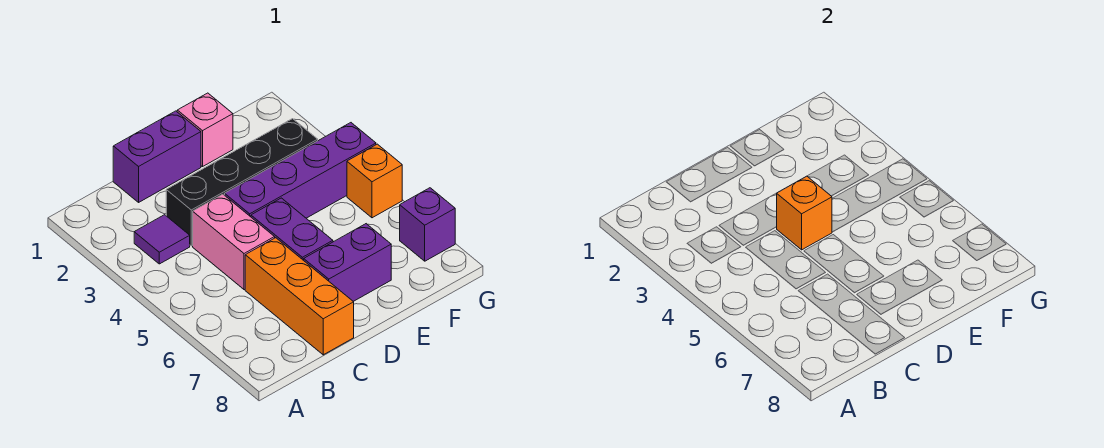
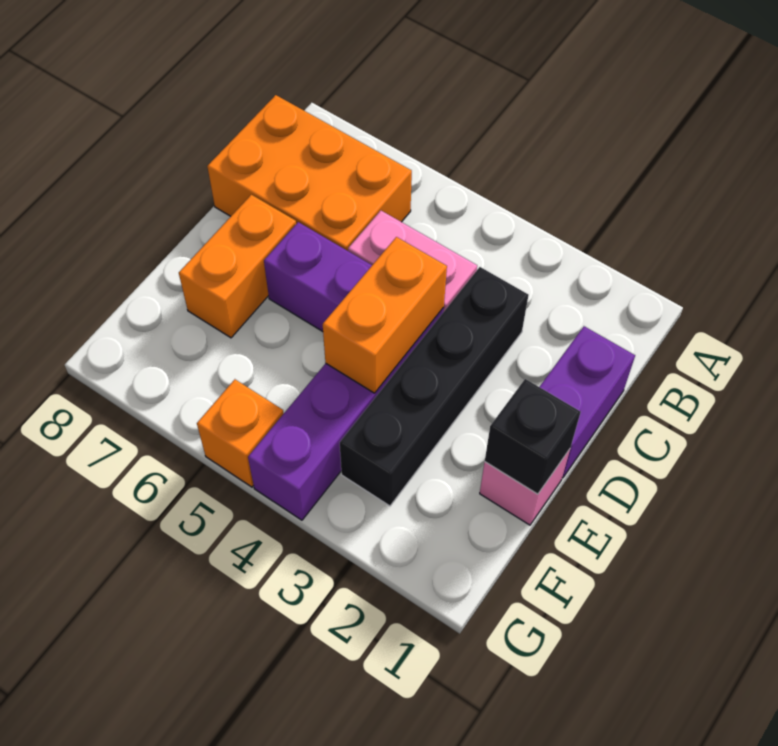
purple tile B3 level 1 -> none
orange brick C6:C8 level 1 -> orange brick B6:C8 level 1
orange brick D4 level 2 -> orange brick D4:E4 level 2
purple brick D7:E7 level 1 -> orange brick D7:E7 level 1
none -> black brick E1 level 2
purple brick G7 level 1 -> none

